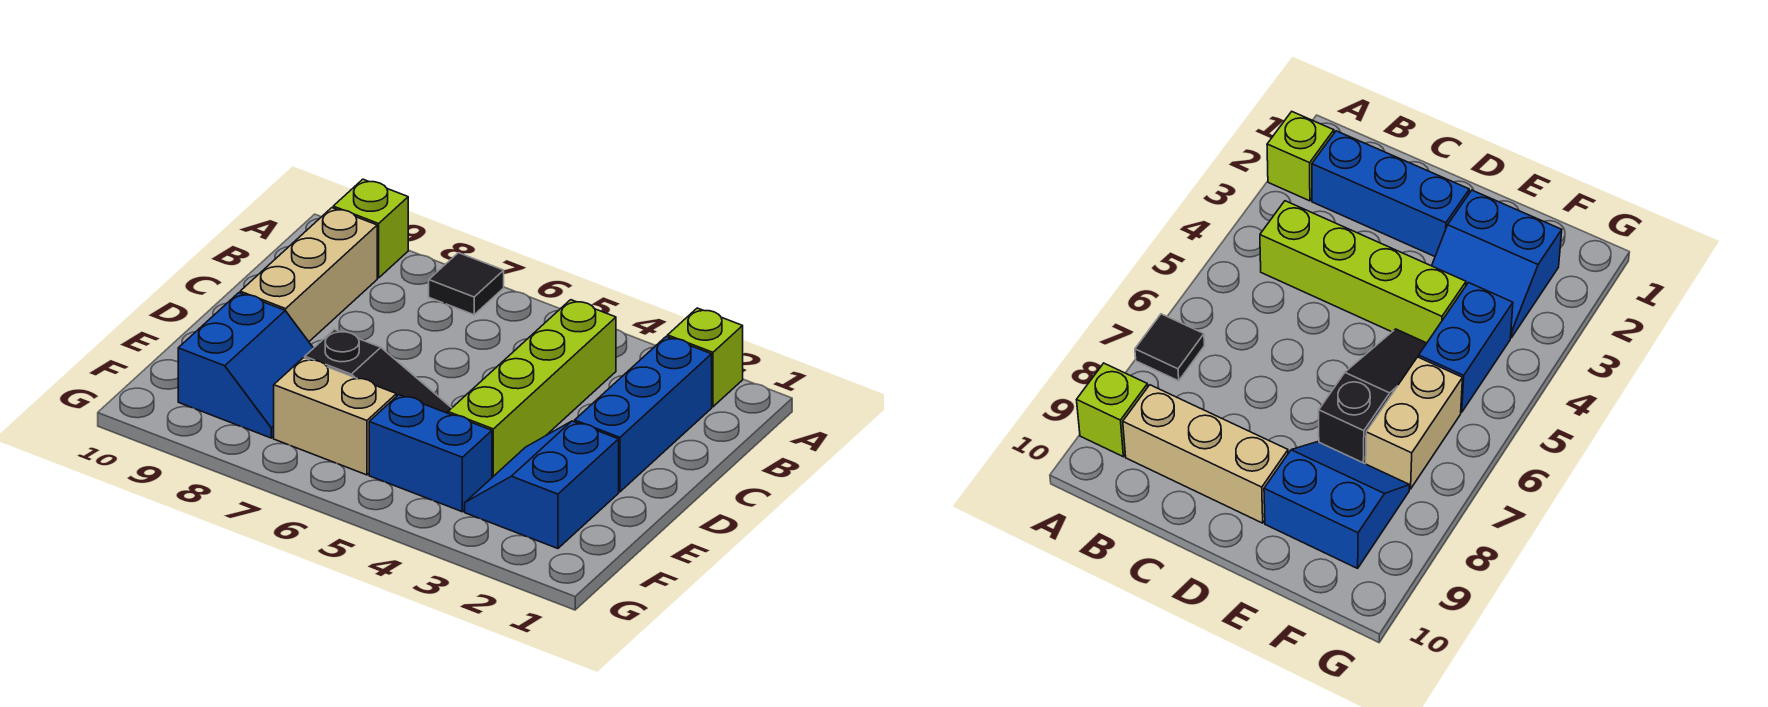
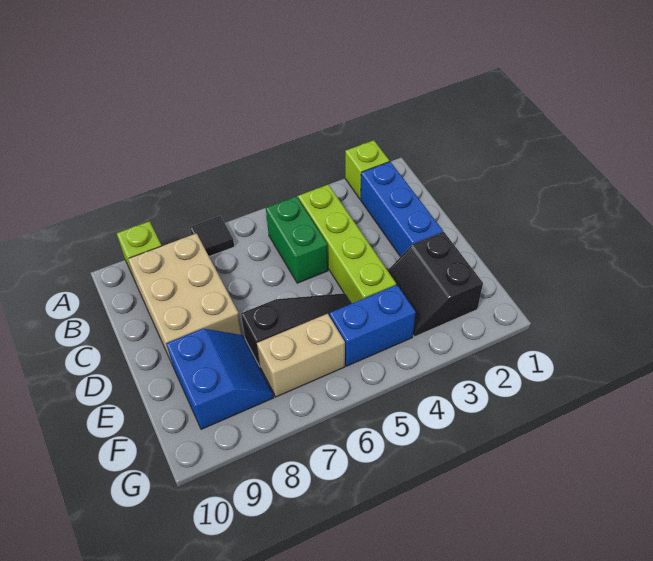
none -> green brick B5:C5 level 1
tan brick B9:D9 level 1 -> tan brick B8:D9 level 1
blue slope E2:F3 level 1 top 2 -> black slope E2:F3 level 1 top 2

